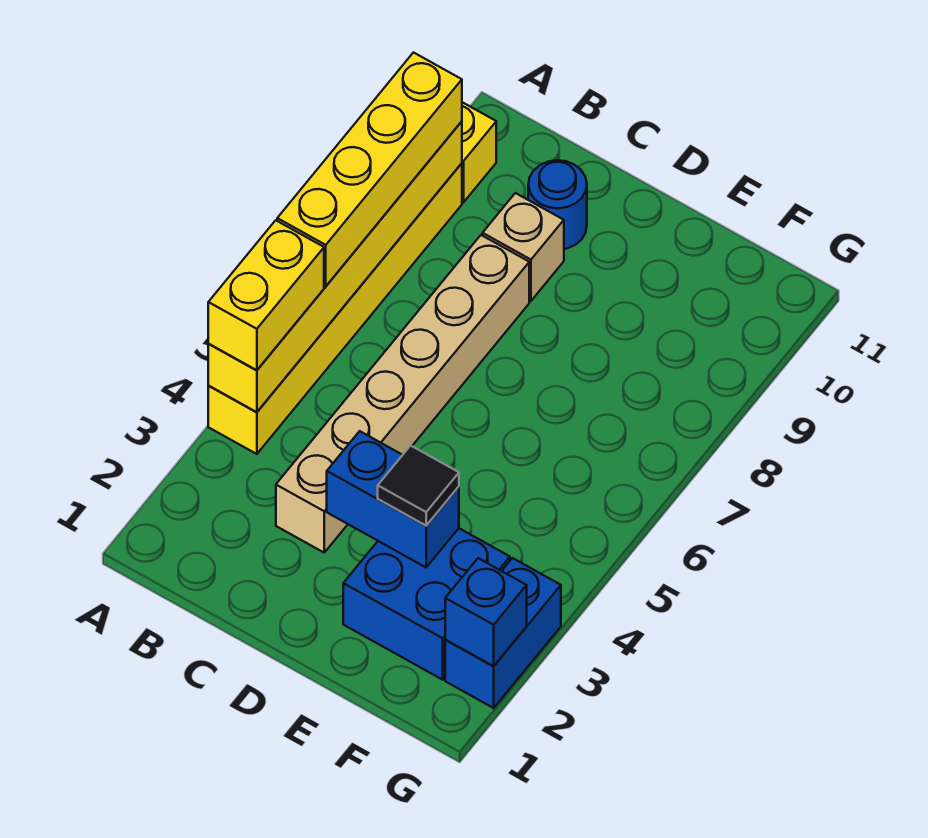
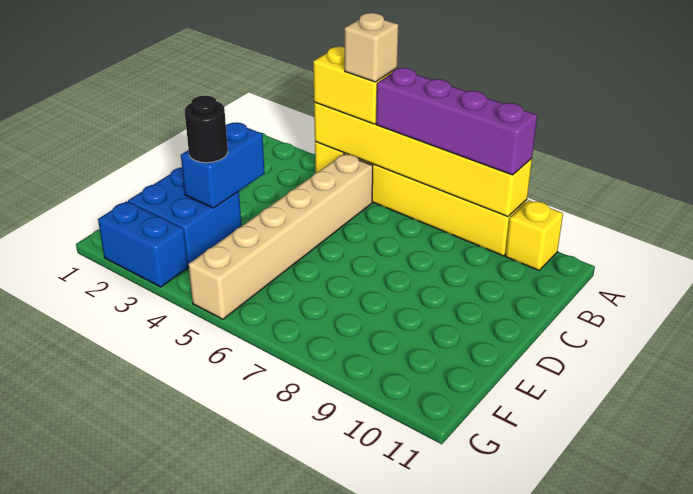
yellow brick A6:A9 level 3 -> purple brick A6:A9 level 3
tan brick C3:C8 level 1 -> tan brick B5:G5 level 1
tan brick C9 level 1 -> tan brick A5 level 4
blue round brick C10 level 1 -> none
black tile E3 level 3 -> black round brick E3 level 3
blue brick G2 level 2 -> none

